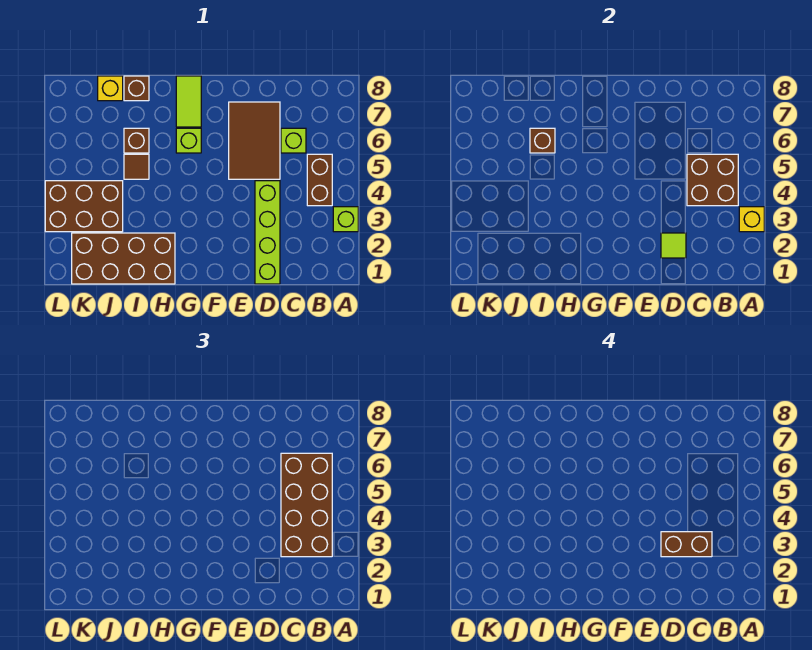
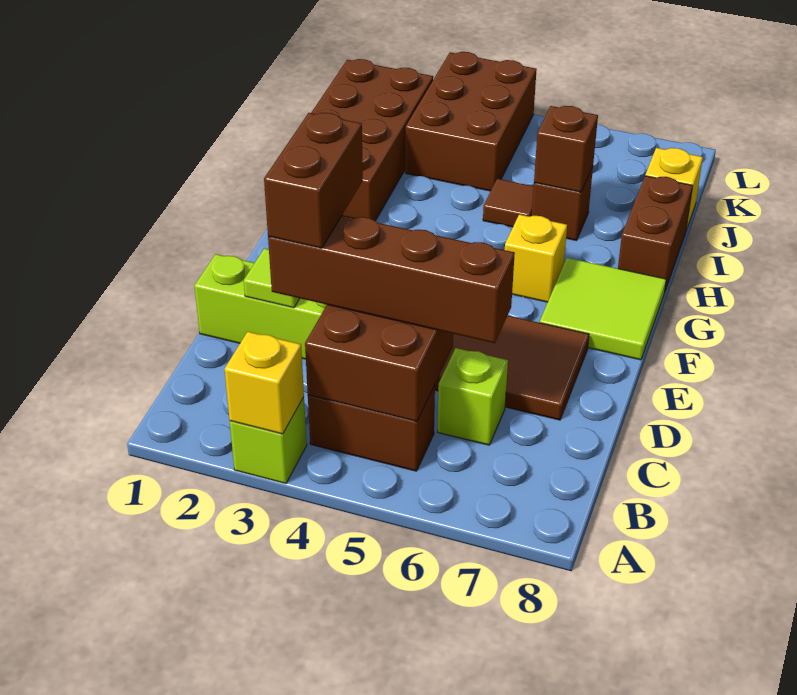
brown brick B3:C6 level 3 -> brown brick C3:C6 level 3
lime brick G6 level 1 -> yellow brick G6 level 1
lime tile G7:G8 level 1 -> lime tile F7:G8 level 1
brown brick I8 level 1 -> brown brick H8:I8 level 1

